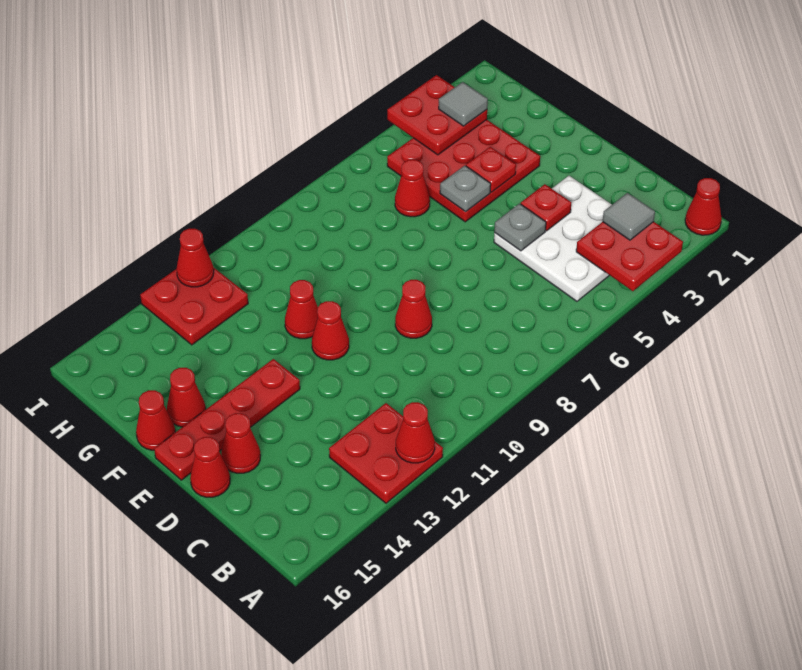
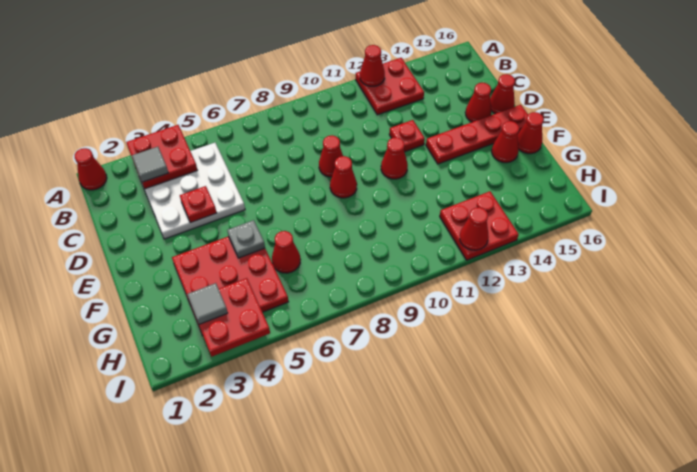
grey plate D5 level 2 -> none
red plate F4 level 2 -> red plate D12 level 1
red cone F11 level 1 -> red cone E9 level 1

